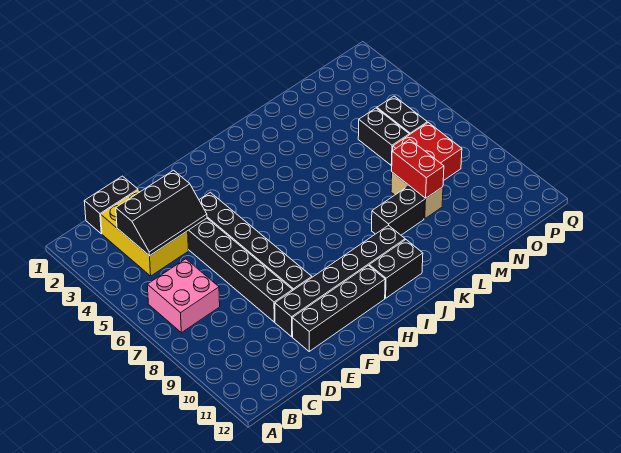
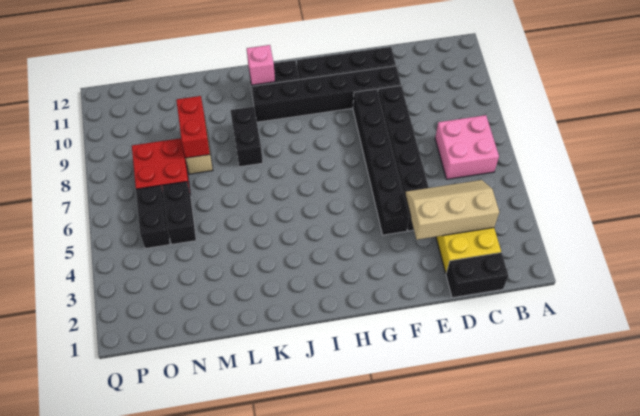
black slope C3:E4 level 2 top 3 -> tan slope C3:E4 level 2 top 3
none -> pink brick J11 level 2
black brick K9:L9 level 1 -> black brick K8:K9 level 1

